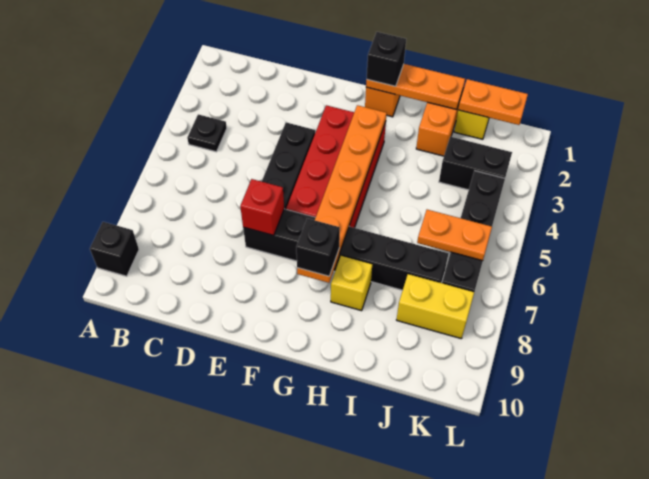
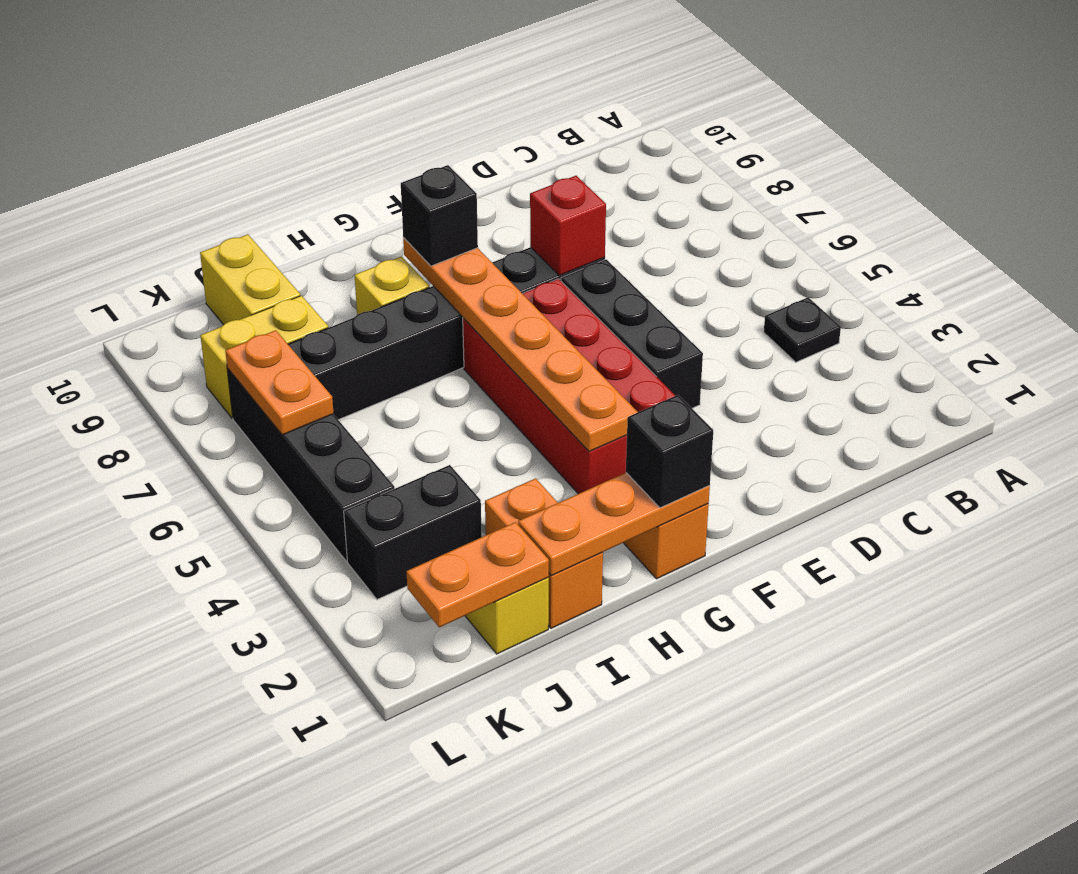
black brick A9 level 1 -> none
orange plate J6:K6 level 2 -> orange plate K6:K7 level 2
none -> yellow brick J9:J10 level 1

